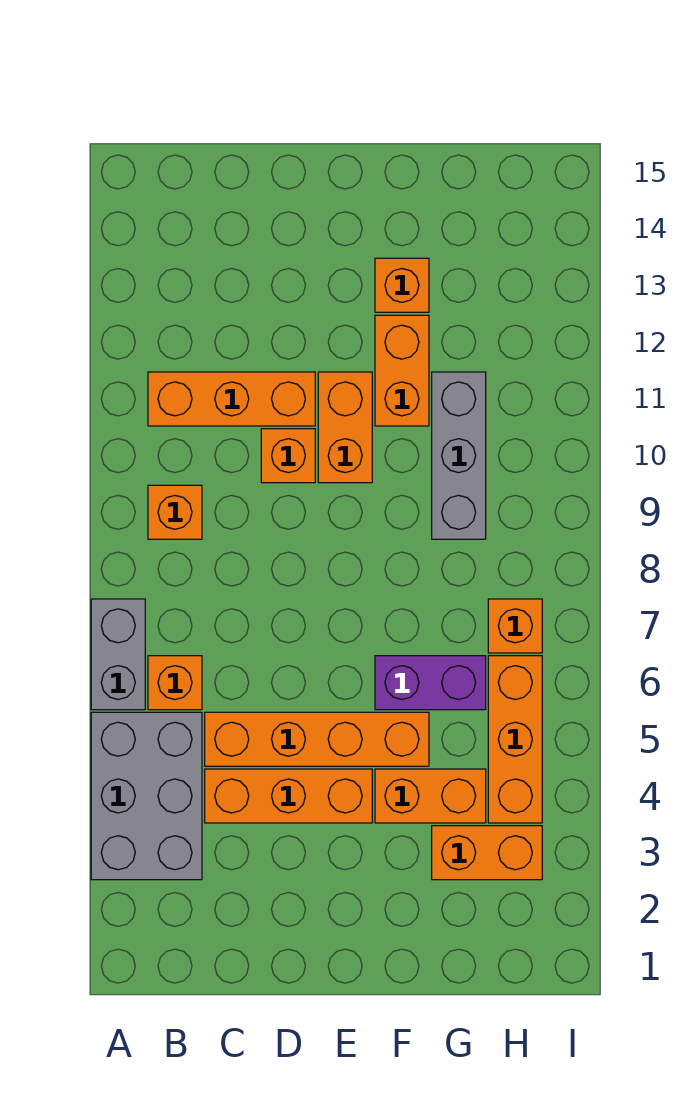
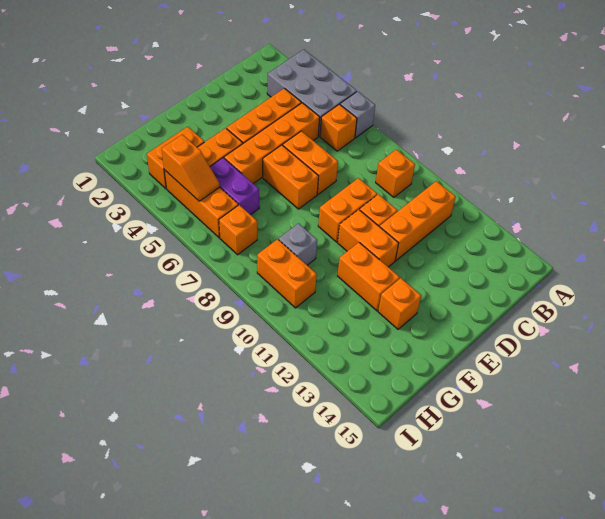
grey brick A6:A7 level 1 -> grey brick A6 level 1
none -> orange brick D6:D7 level 1
none -> orange brick D9:E9 level 1
none -> orange brick E6:E7 level 1
purple brick F6:G6 level 1 -> purple brick G5:G6 level 1
grey brick G9:G11 level 1 -> grey brick G9 level 1
none -> orange slope H4:H5 level 2 top 4
none -> orange brick H9:H10 level 1

